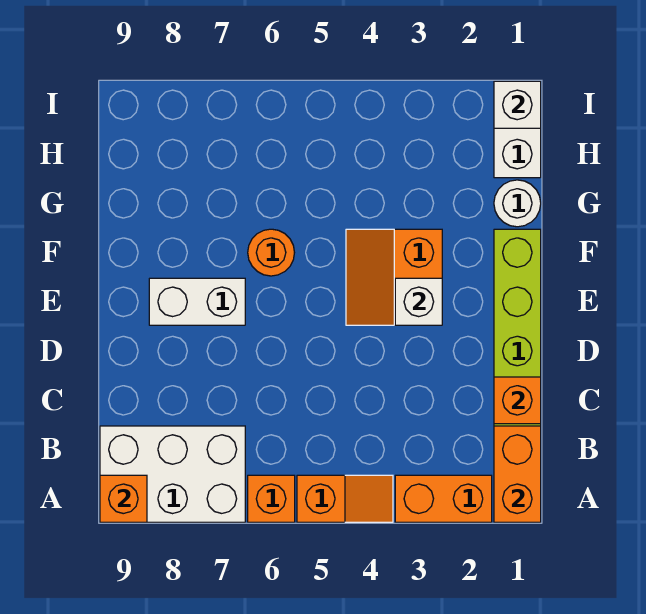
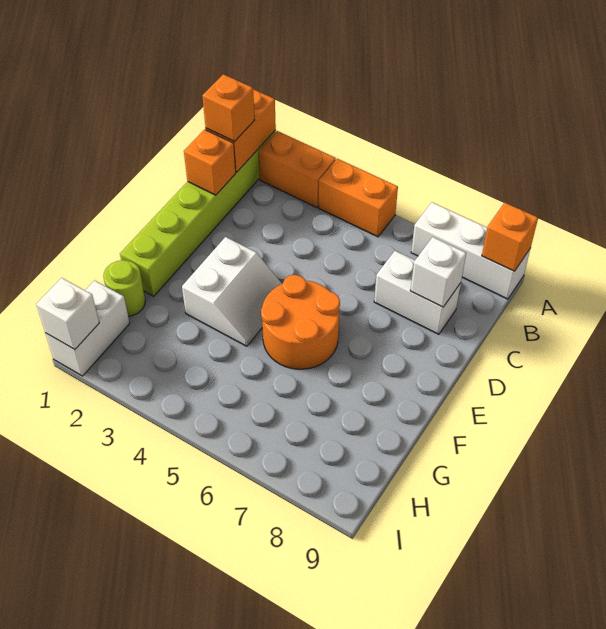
orange slope A4:A5 level 1 top 5 -> orange brick A4:A5 level 1
orange brick A6 level 1 -> orange brick B1 level 3
white brick A7:B9 level 1 -> white brick A7:A9 level 1
orange slope E3:F4 level 1 top 3 -> white slope E3:F4 level 1 top 3
white brick E3 level 2 -> white brick C8 level 2
white brick E7:E8 level 1 -> white brick C7:C8 level 1
orange round brick F6 level 1 -> orange round brick E5:F6 level 1
white round brick G1 level 1 -> lime round brick G1 level 1

